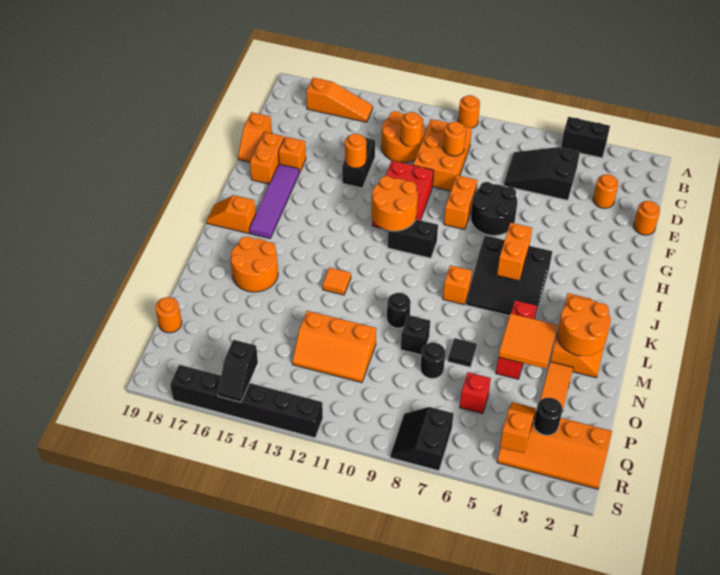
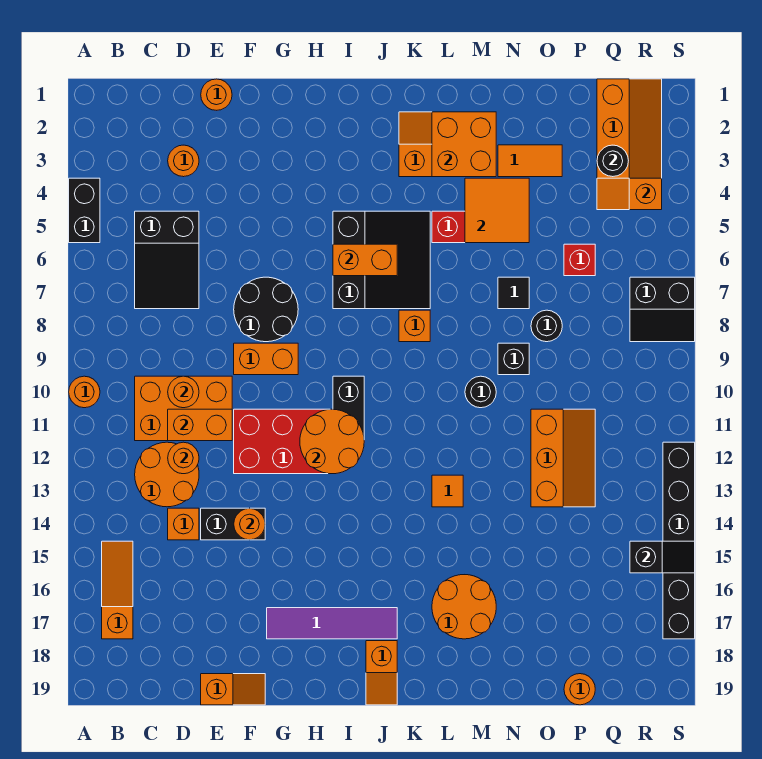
orange brick F17 level 1 -> orange brick D14 level 1
orange brick F18:G18 level 1 -> orange brick D11:E11 level 2
orange round brick L2:M3 level 2 -> orange brick L2:M3 level 2

